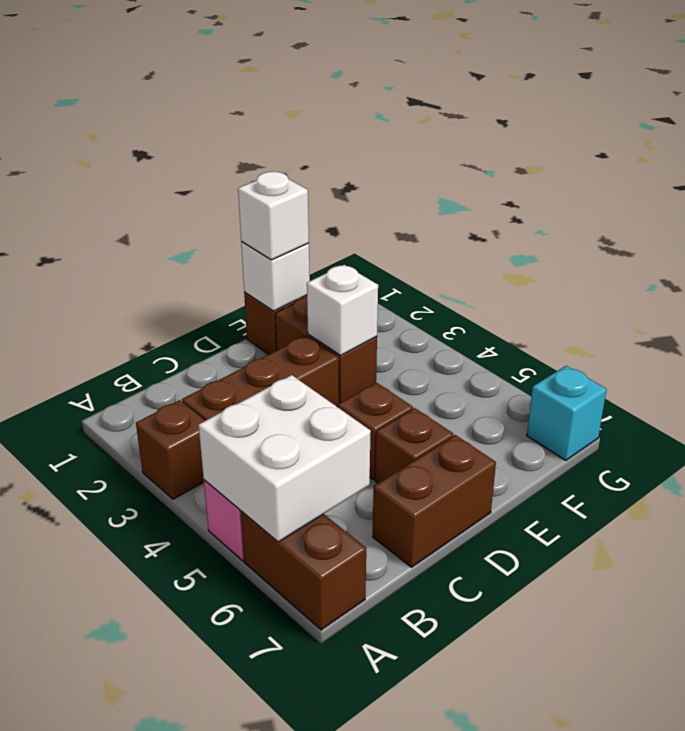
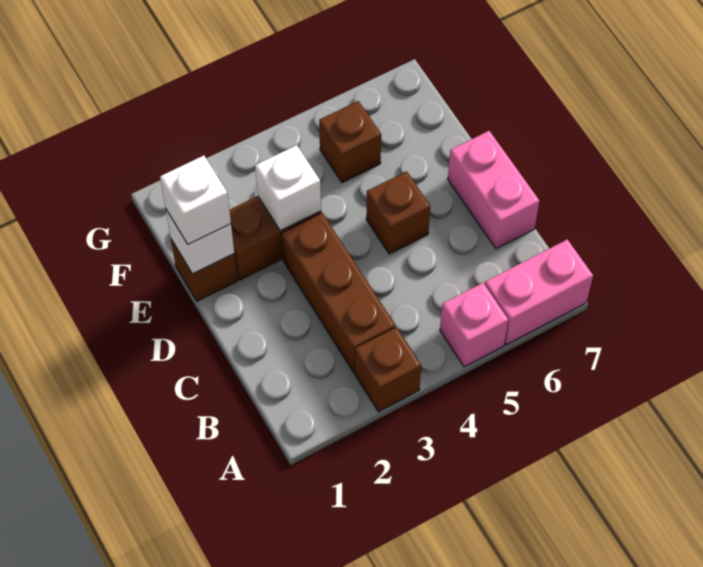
white brick A5:B6 level 2 -> none
brown brick A6:A7 level 1 -> pink brick A6:A7 level 1
brown brick C7:D7 level 1 -> pink brick C7:D7 level 1
brown brick D6 level 1 -> brown brick F5 level 1
cyan brick G7 level 1 -> none

